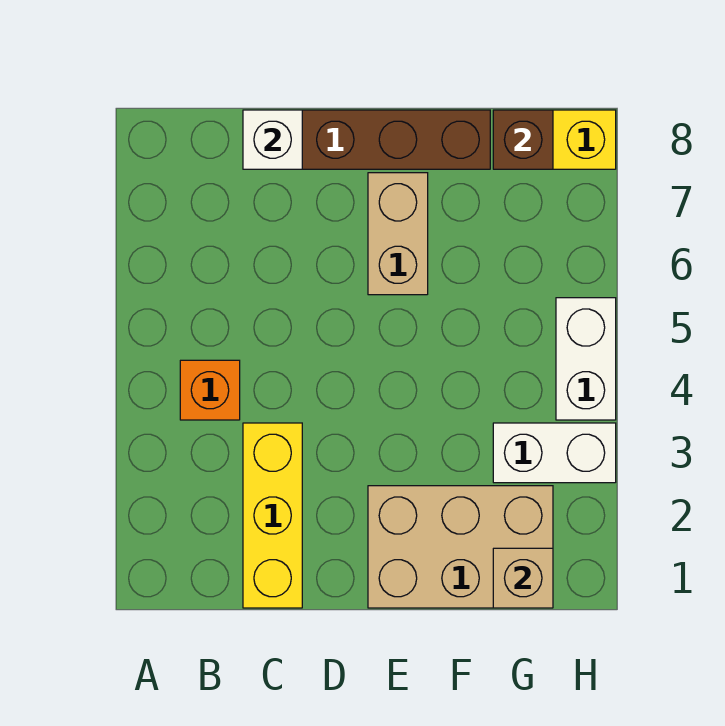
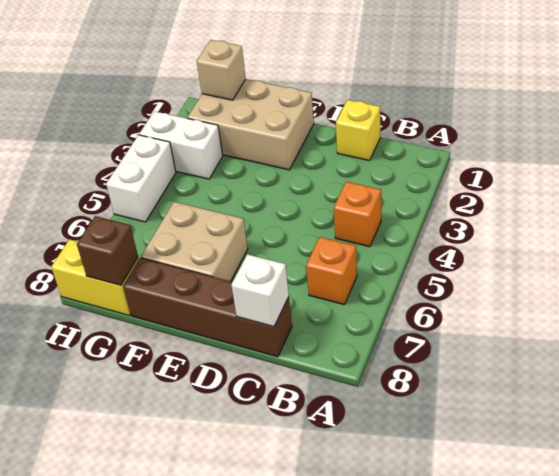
none -> orange brick B6 level 1
yellow brick C1:C3 level 1 -> yellow brick C1 level 1
tan brick E6:E7 level 1 -> tan brick E6:F7 level 1

